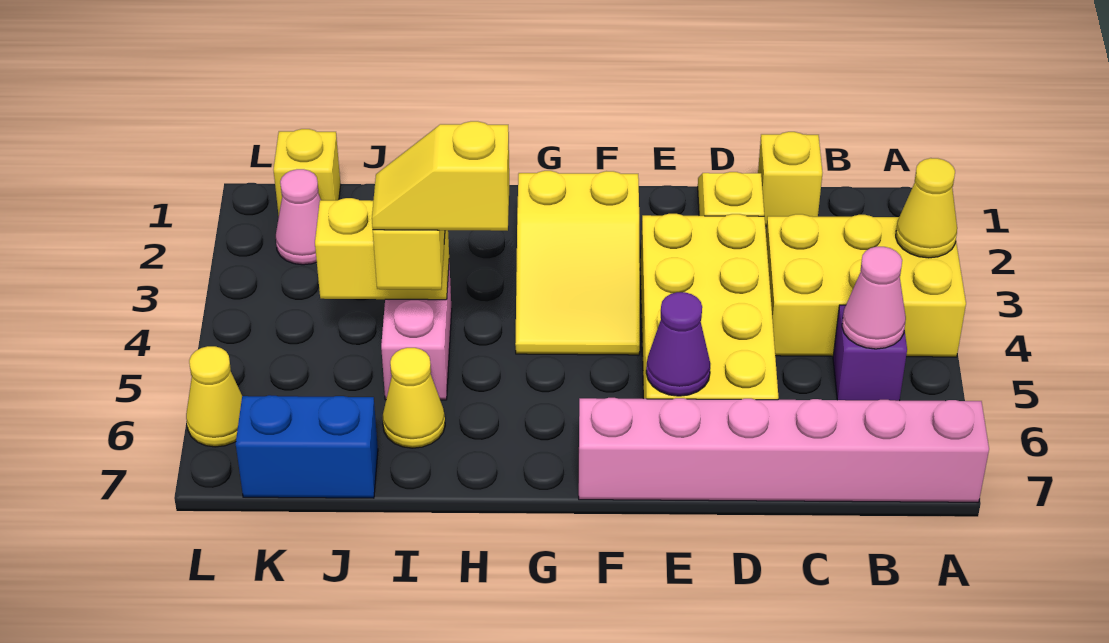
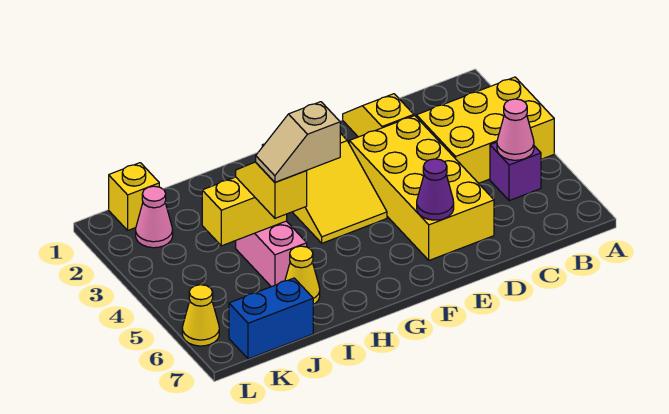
yellow cone A3 level 2 -> none
pink brick A7:F7 level 1 -> none
yellow brick C1 level 1 -> none
yellow slope H5:I5 level 4 top H -> tan slope H5:I5 level 4 top H

